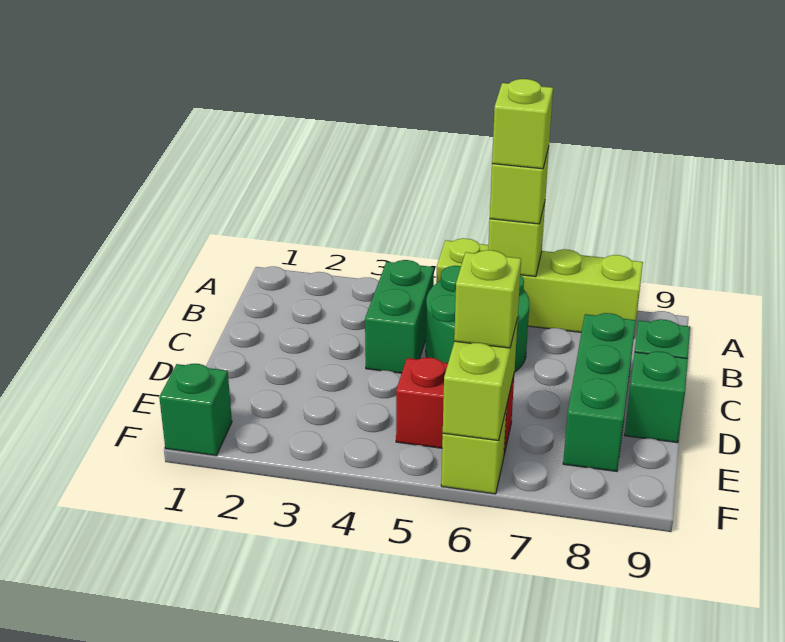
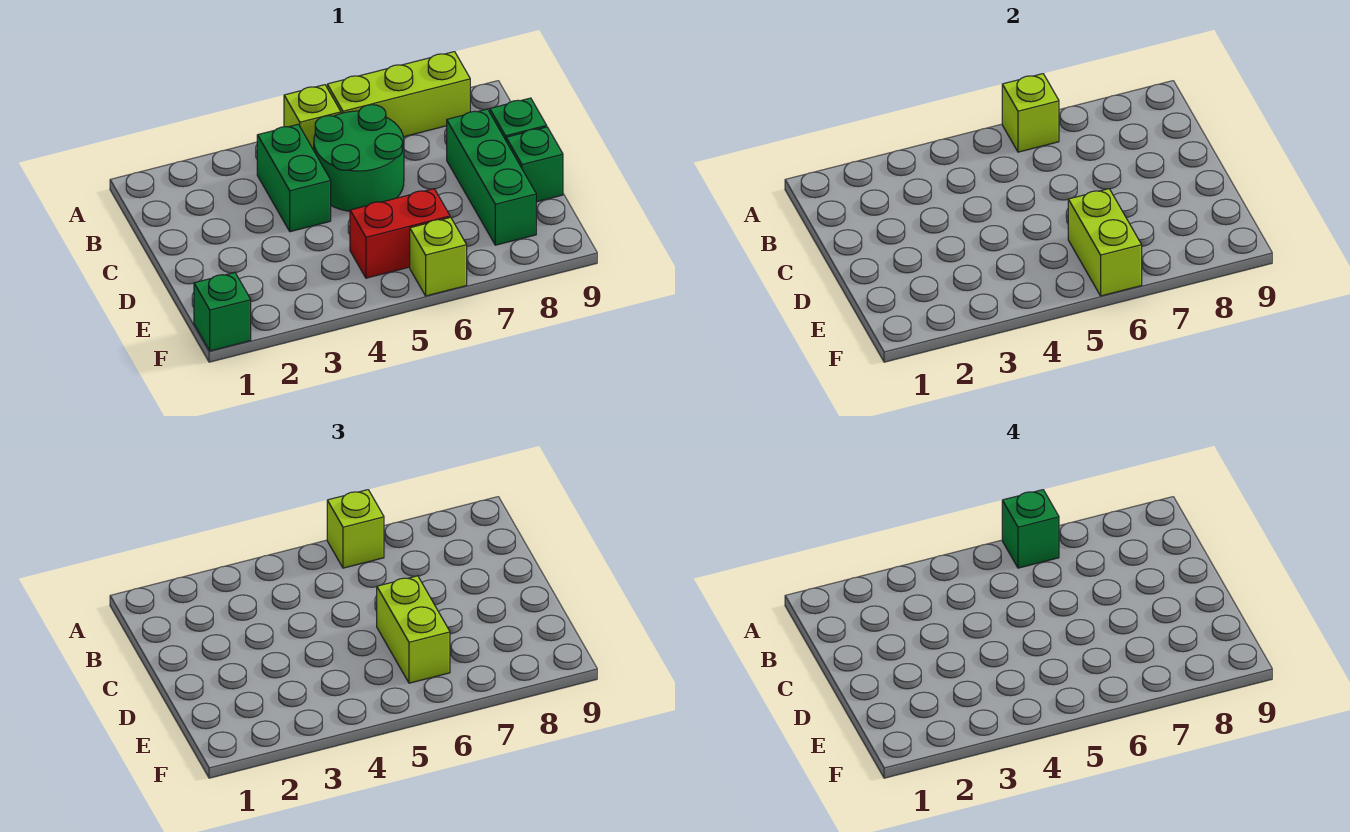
lime brick A6 level 4 -> green brick A6 level 4
lime brick E6 level 3 -> lime brick D6:E6 level 3

